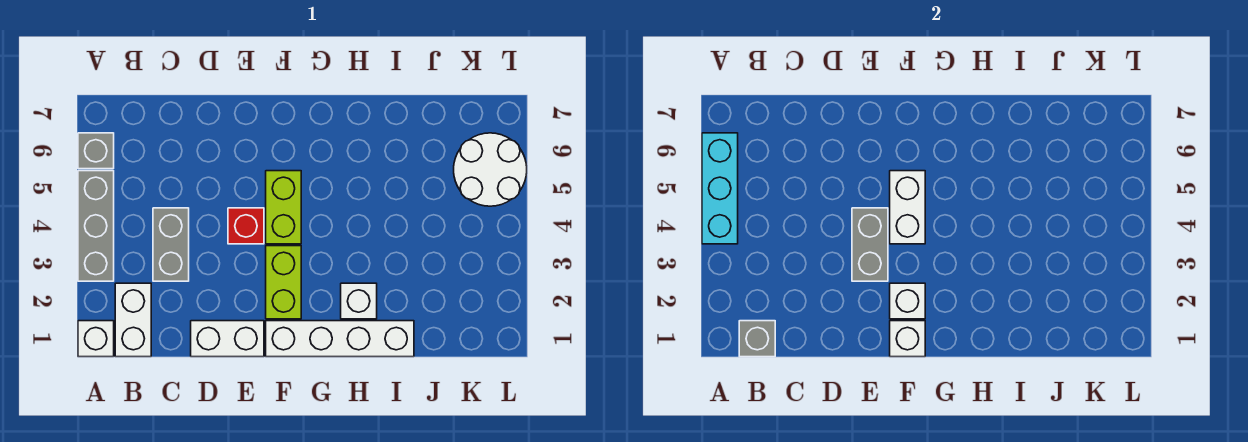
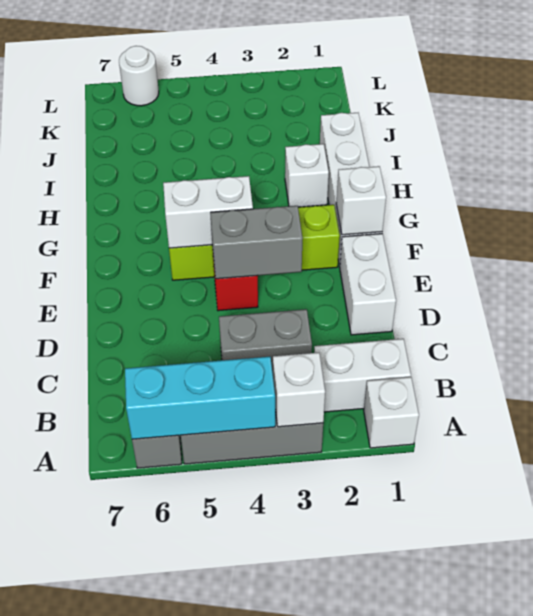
grey brick B1 level 2 -> none
white brick F2 level 2 -> white brick A3 level 2
white round brick K5:L6 level 1 -> white round brick L6 level 1

